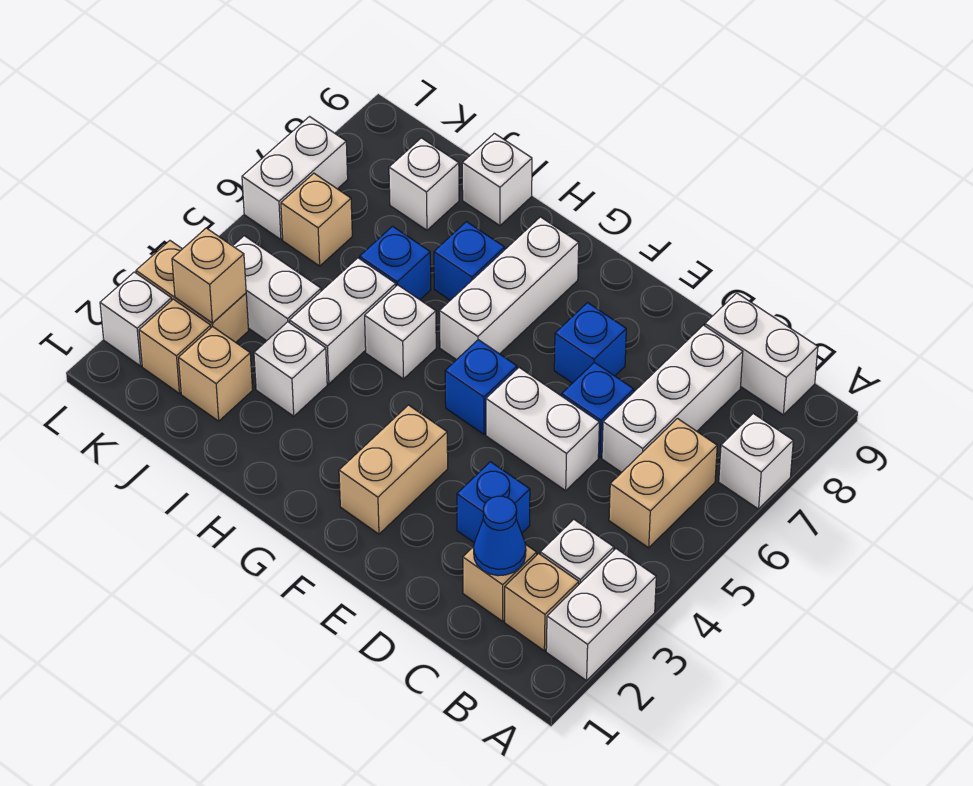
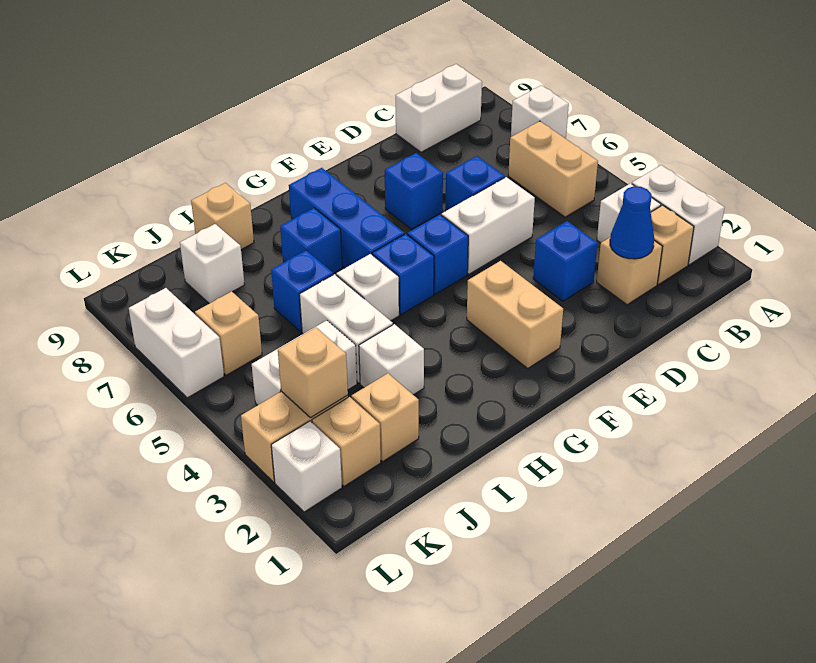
white brick C6:C8 level 1 -> none
none -> blue brick G5 level 1
white brick G6:G8 level 1 -> blue brick G6:G8 level 1
white brick I9 level 1 -> tan brick I9 level 1

